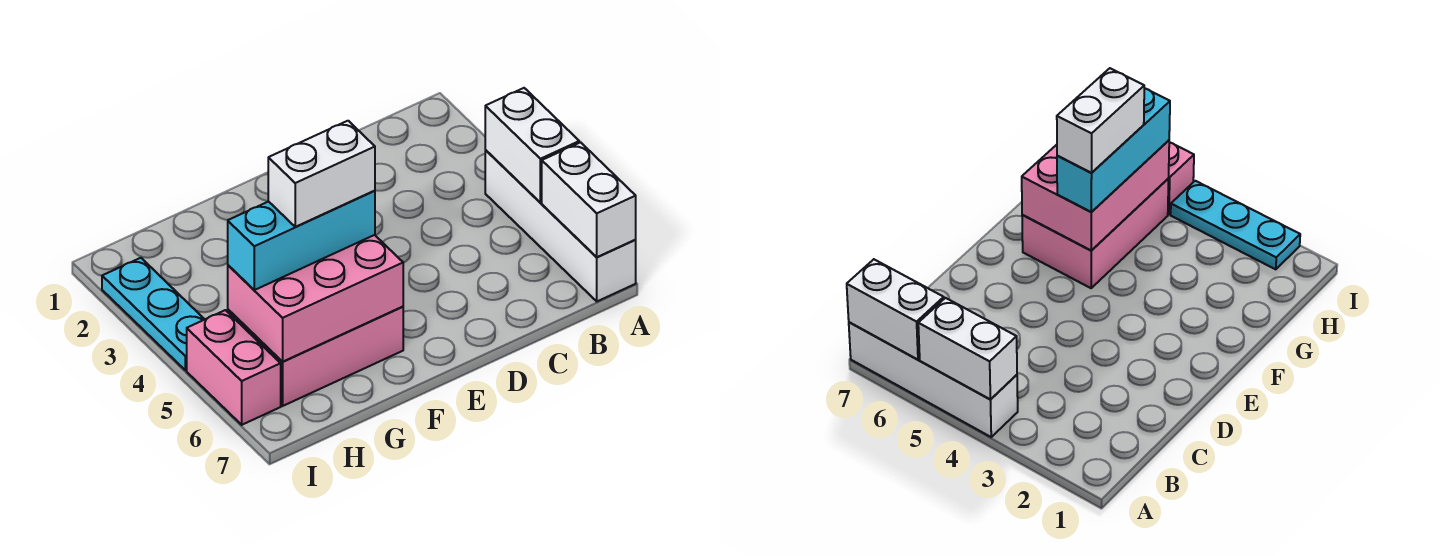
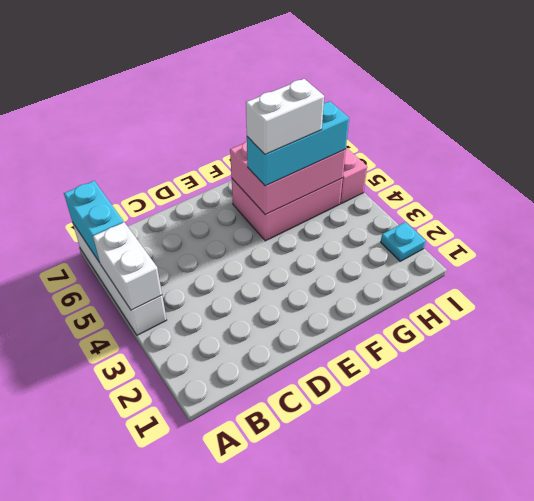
white brick A6:A7 level 2 -> cyan brick A6:A7 level 2
cyan plate I2:I4 level 1 -> cyan plate I2 level 1

